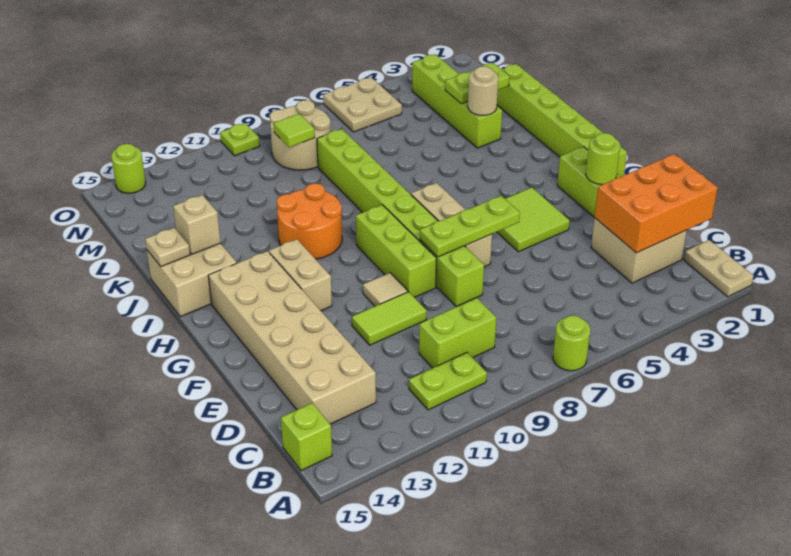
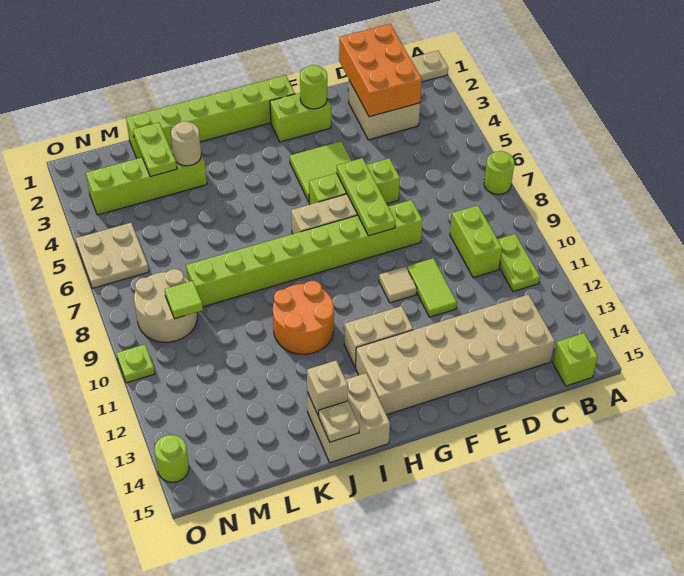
lime brick F9:H9 level 1 -> lime brick E6:G6 level 1

